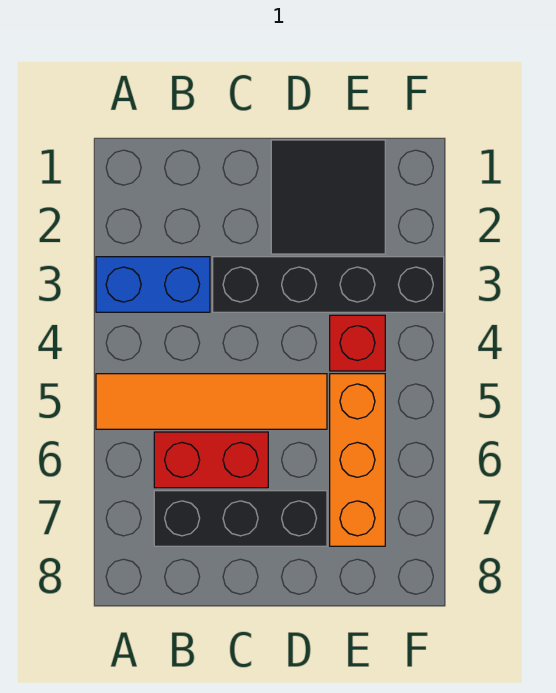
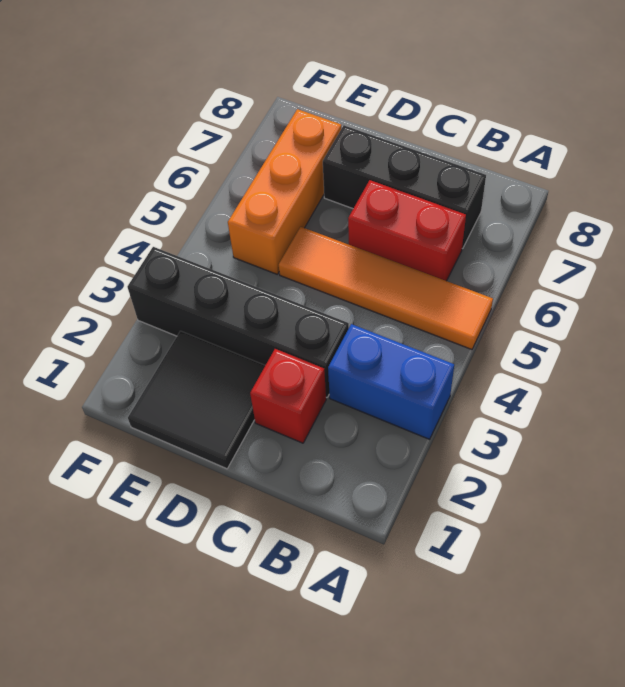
red brick E4 level 1 -> red brick C2 level 1

